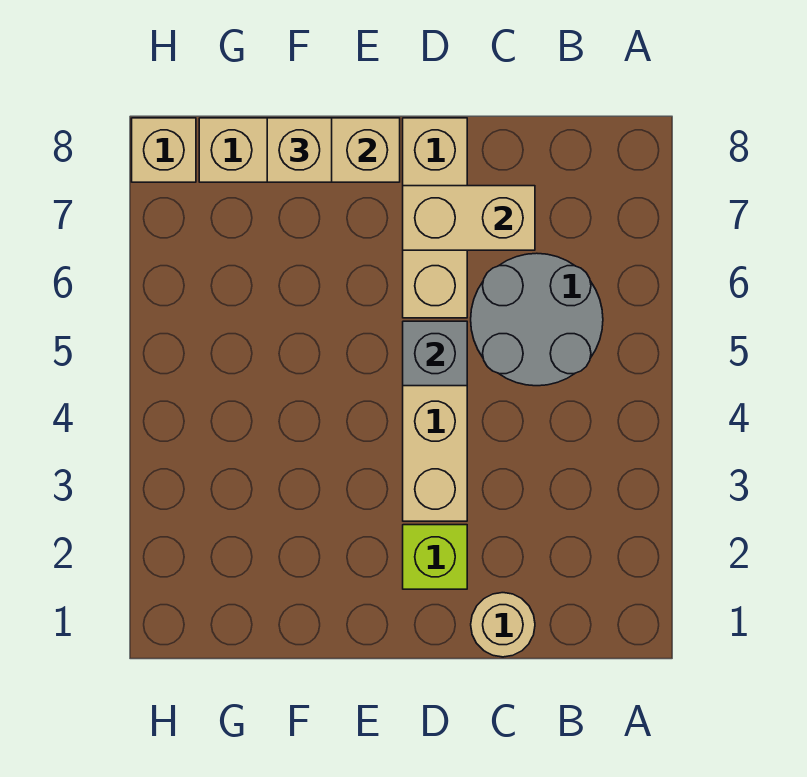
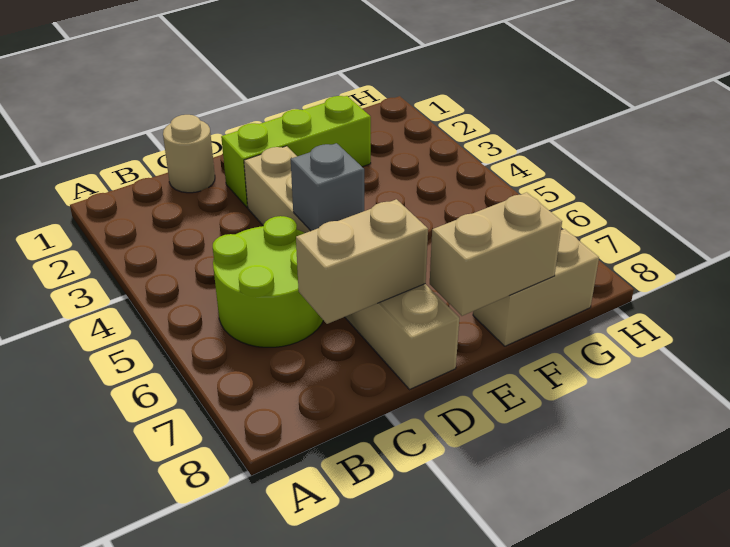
grey round brick B5:C6 level 1 -> lime round brick B5:C6 level 1
lime brick D2 level 1 -> lime brick D2:F2 level 1
tan brick F8 level 3 -> none
tan brick H8 level 1 -> none

